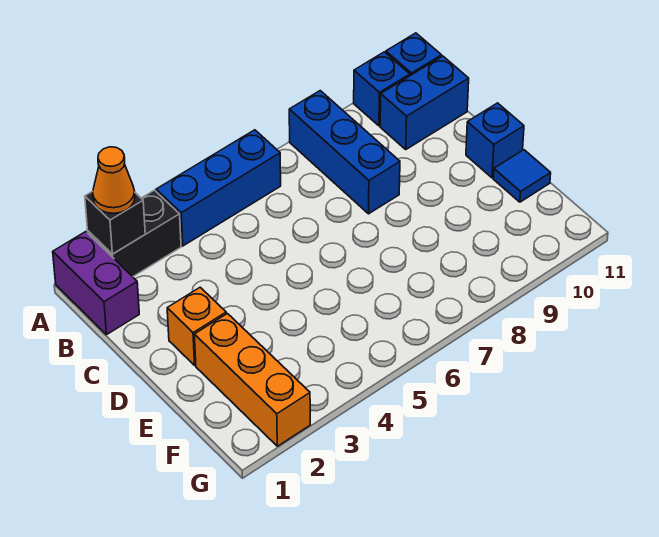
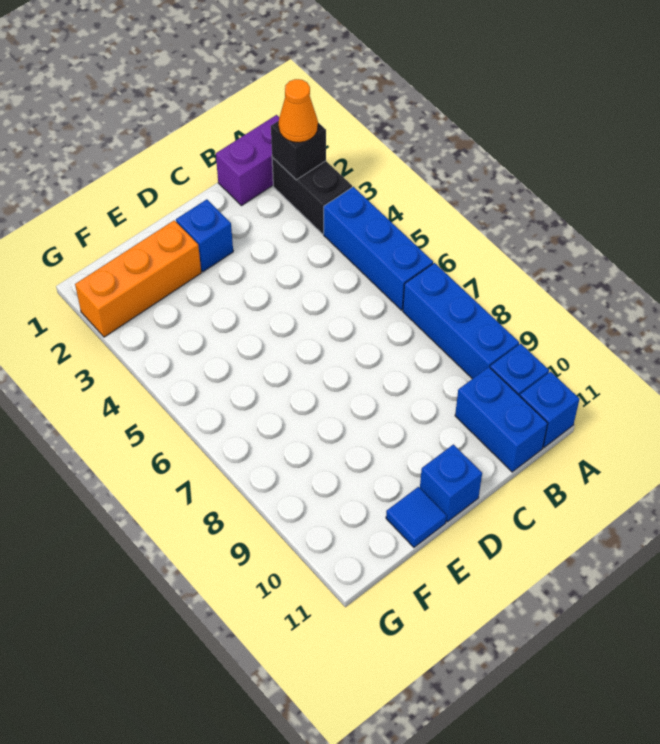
blue brick A8:C8 level 1 -> blue brick A7:A9 level 1
orange brick D2 level 1 -> blue brick D2 level 1

